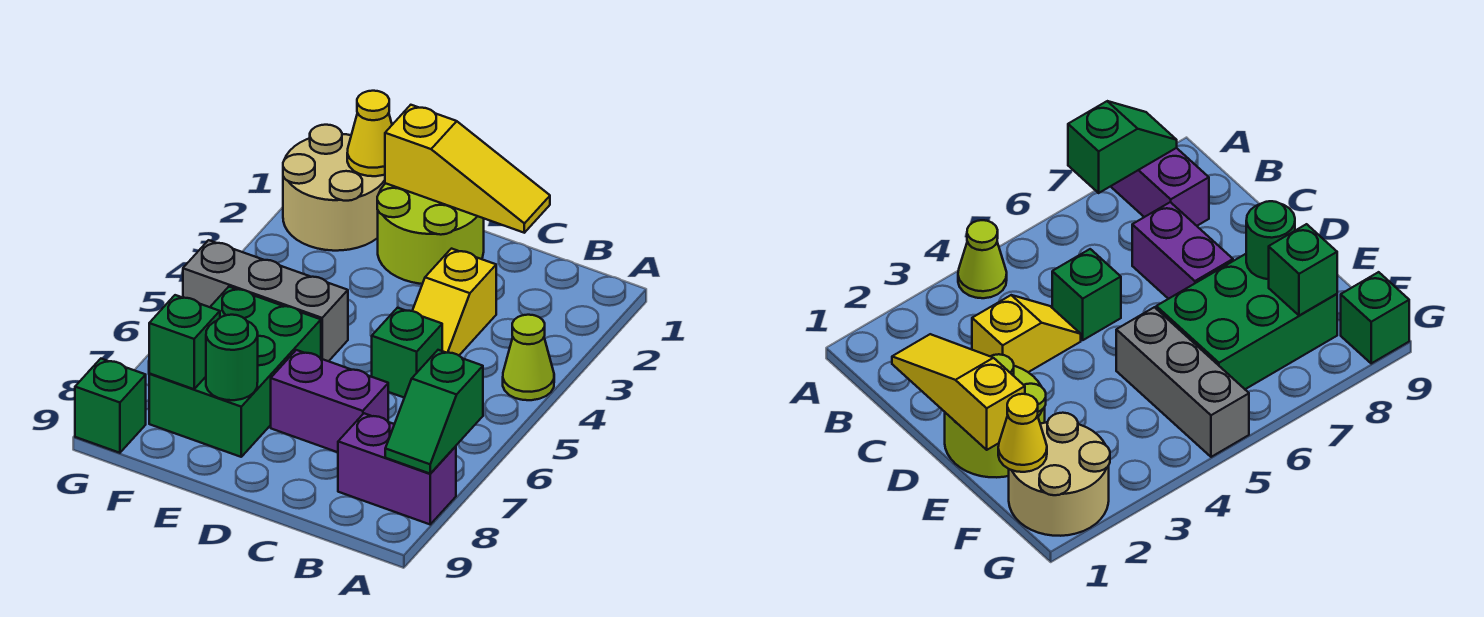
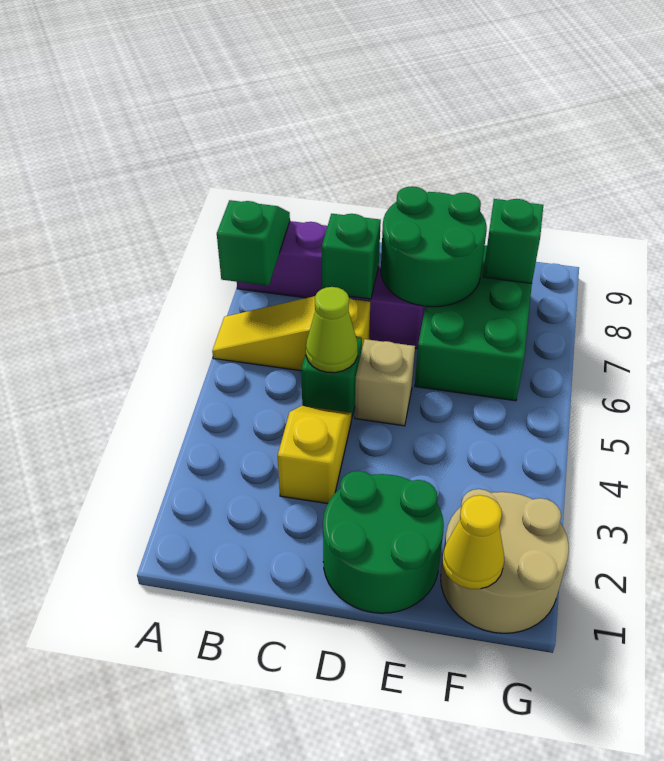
lime cone A4 level 1 -> lime cone C5 level 2
yellow slope C1:E1 level 2 top E -> yellow slope A6:C6 level 1 top C
lime round brick D1:E2 level 1 -> green round brick D1:E2 level 1
none -> tan brick D5 level 1
grey brick E5:G5 level 1 -> none
green round brick E8 level 2 -> green round brick D7:E8 level 2
green brick G9 level 1 -> green brick C7 level 2

